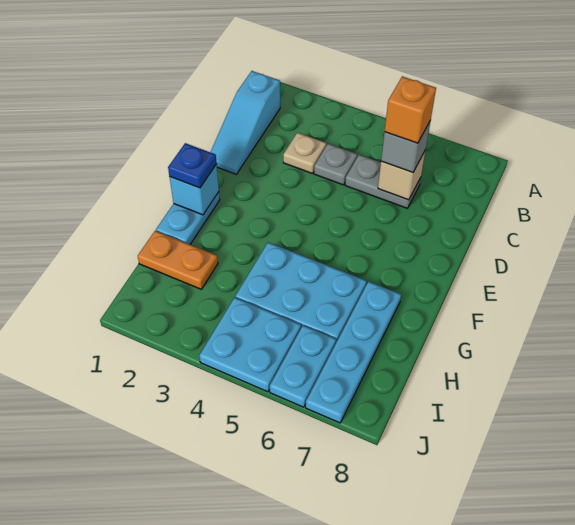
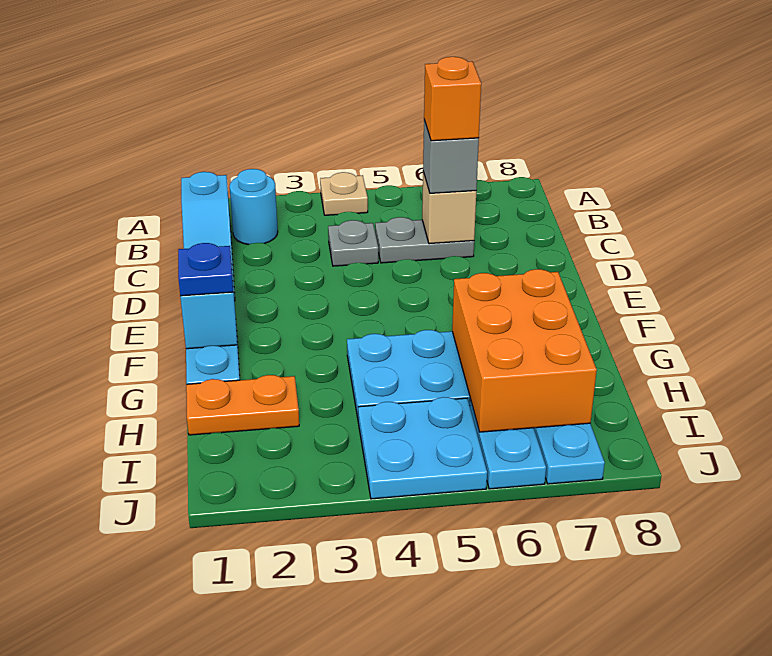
none -> cyan round brick B2 level 1
tan plate C3 level 1 -> tan plate A4 level 1
none -> orange brick G6:I7 level 2

